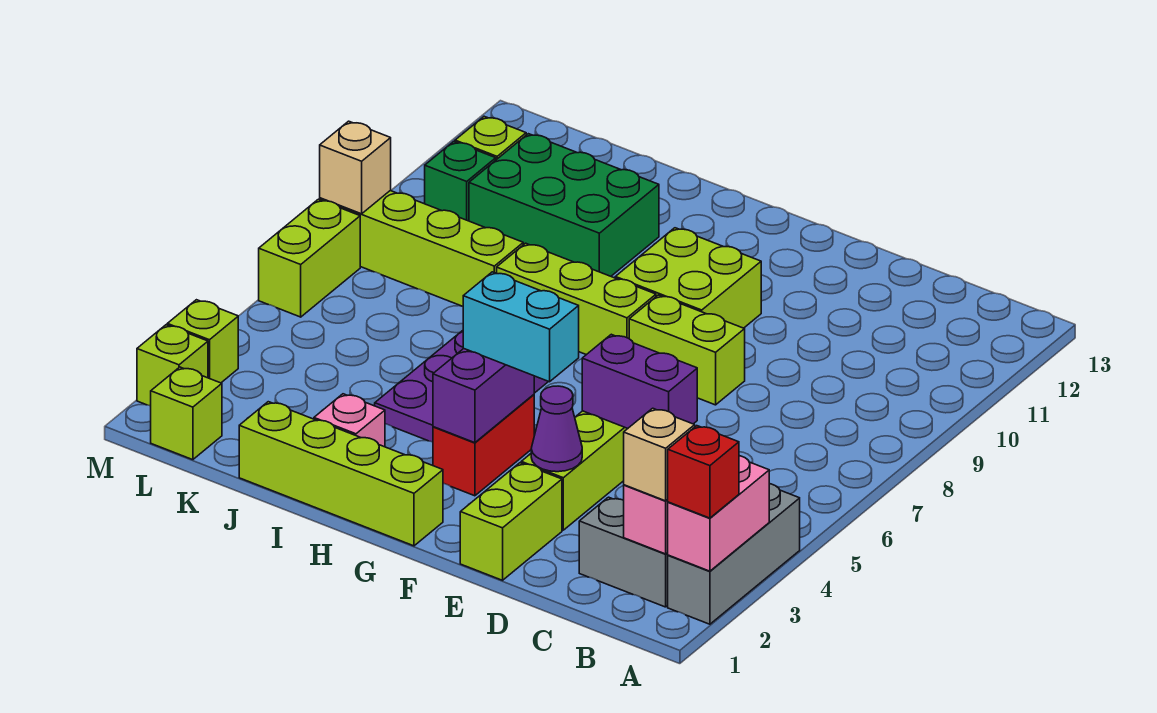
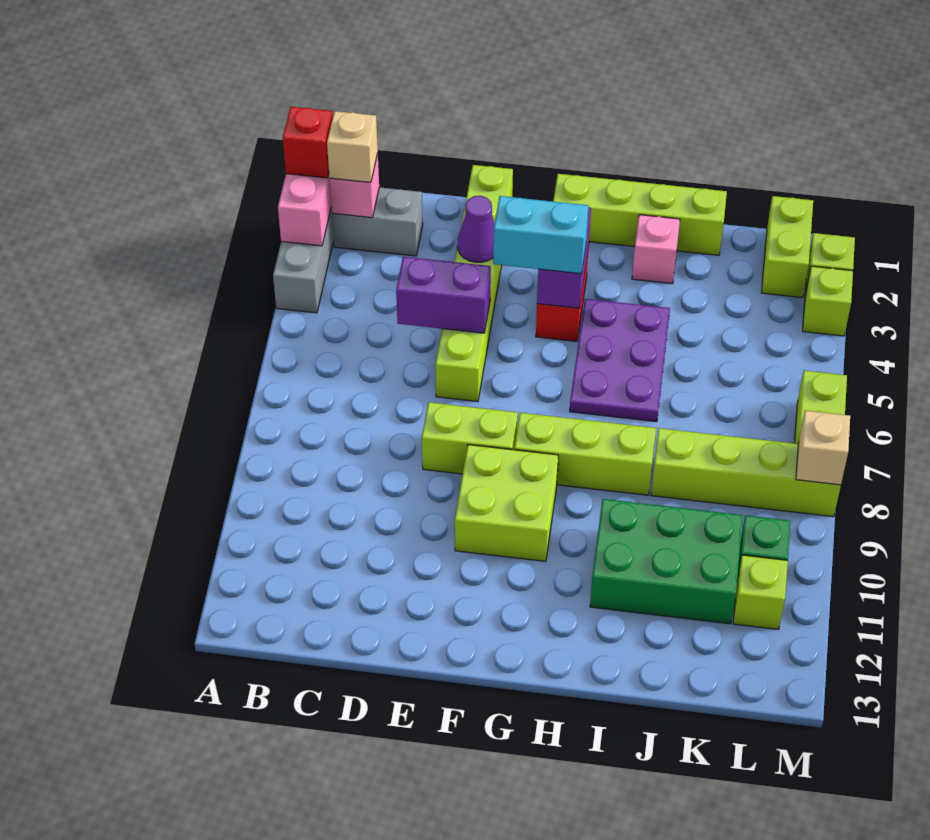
lime brick L1 level 1 -> lime brick L1:L2 level 1

